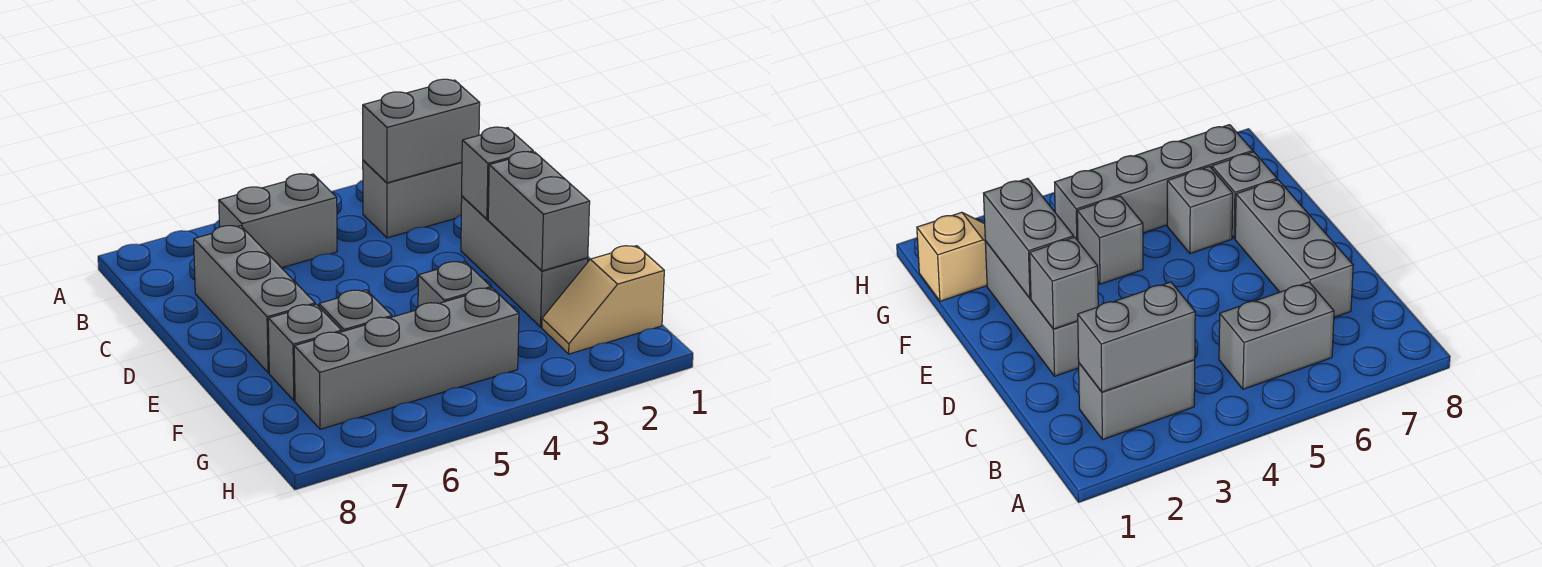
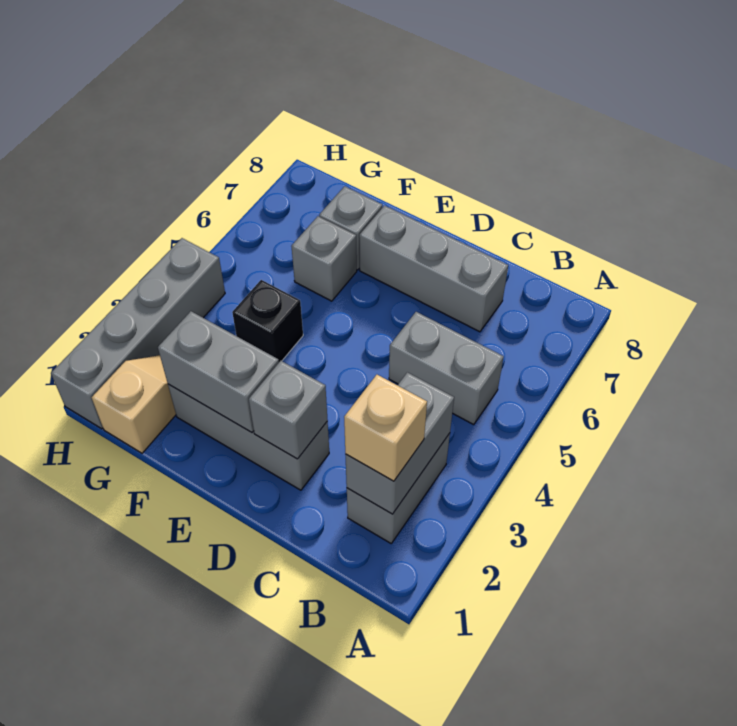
none -> tan brick B2 level 3
grey brick B5:B6 level 1 -> grey brick B5:C5 level 1
grey brick F4 level 1 -> black brick F4 level 1
grey brick G4:G7 level 1 -> grey brick H1:H4 level 1

